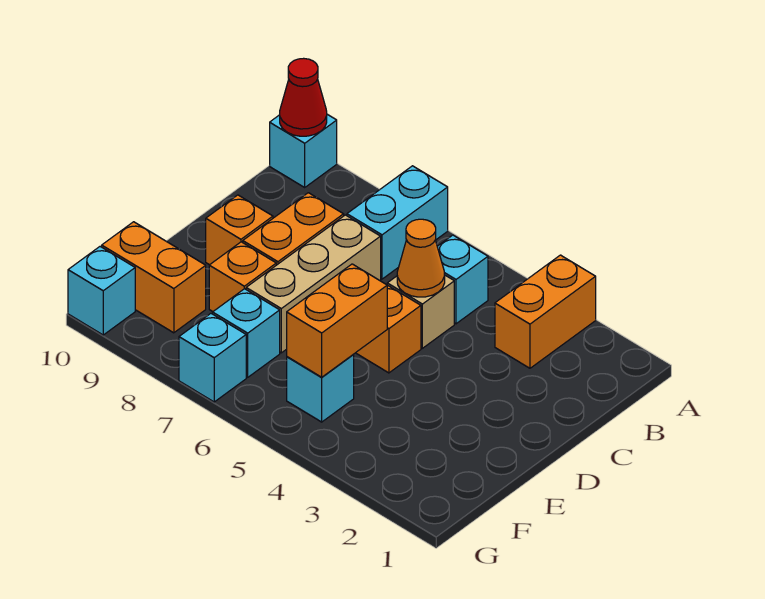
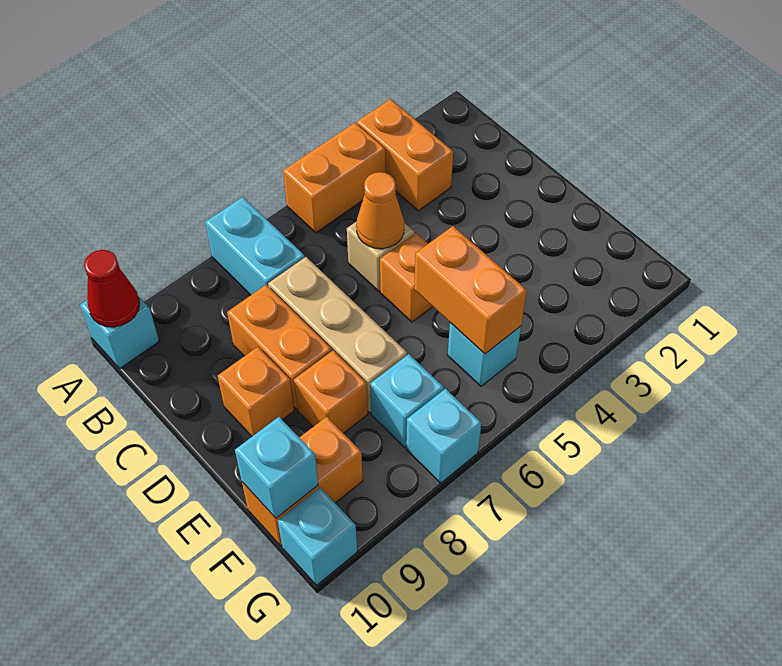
none -> orange brick A4:A5 level 1
cyan brick B5 level 1 -> cyan brick F10 level 2

